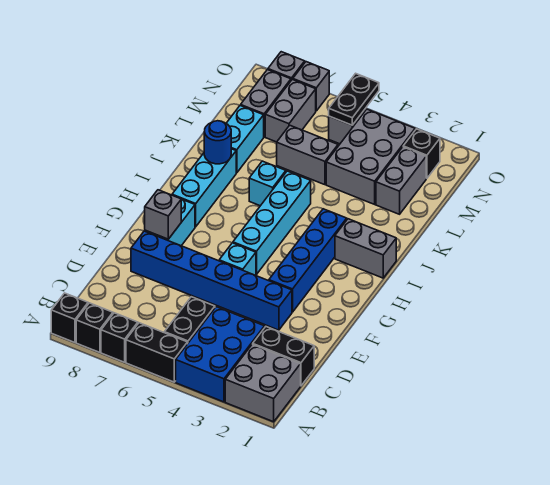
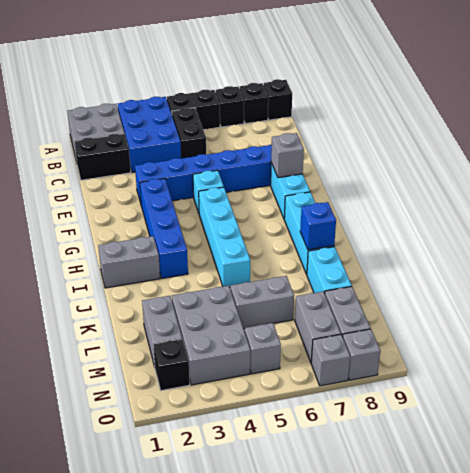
cyan brick J6 level 1 -> none
blue round brick J8 level 2 -> blue brick J8 level 2
black plate N5:O5 level 2 -> none

